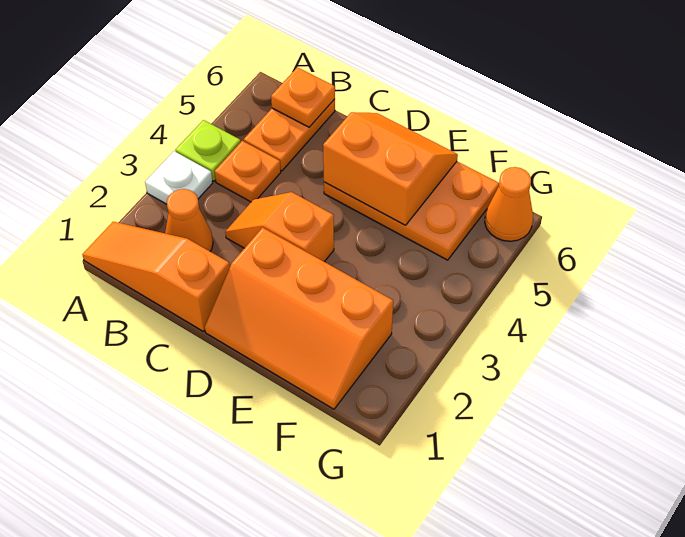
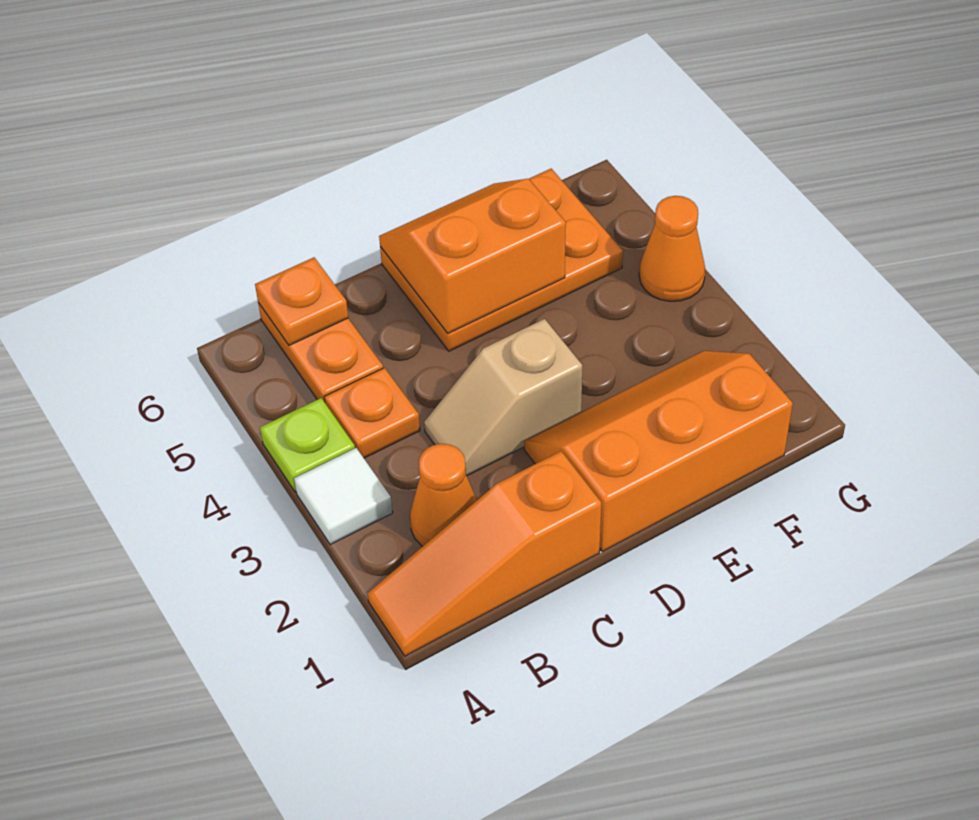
white plate A3 level 1 -> white tile A3 level 1
orange slope C3:D3 level 1 top D -> tan slope C3:D3 level 1 top D
orange slope D1:F2 level 1 top 2 -> orange slope D1:F2 level 1 top 1
orange cone G6 level 1 -> orange cone G4 level 1

